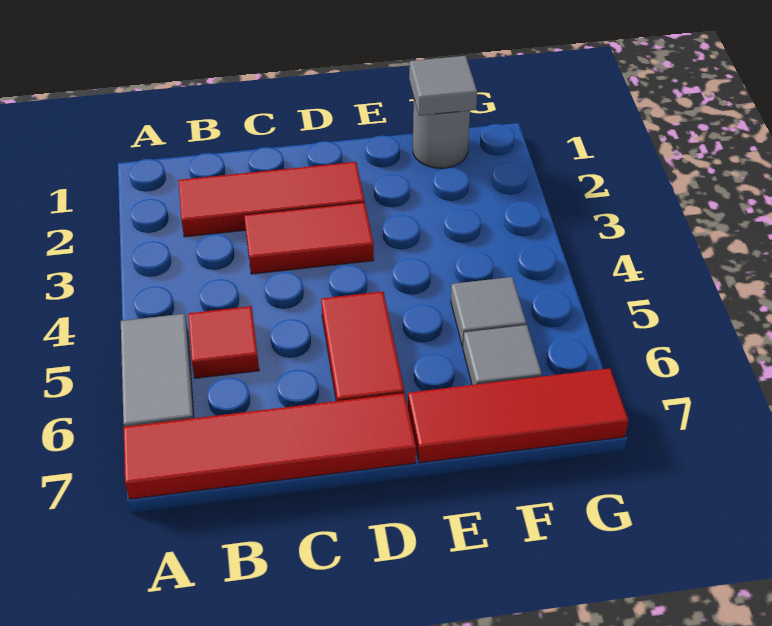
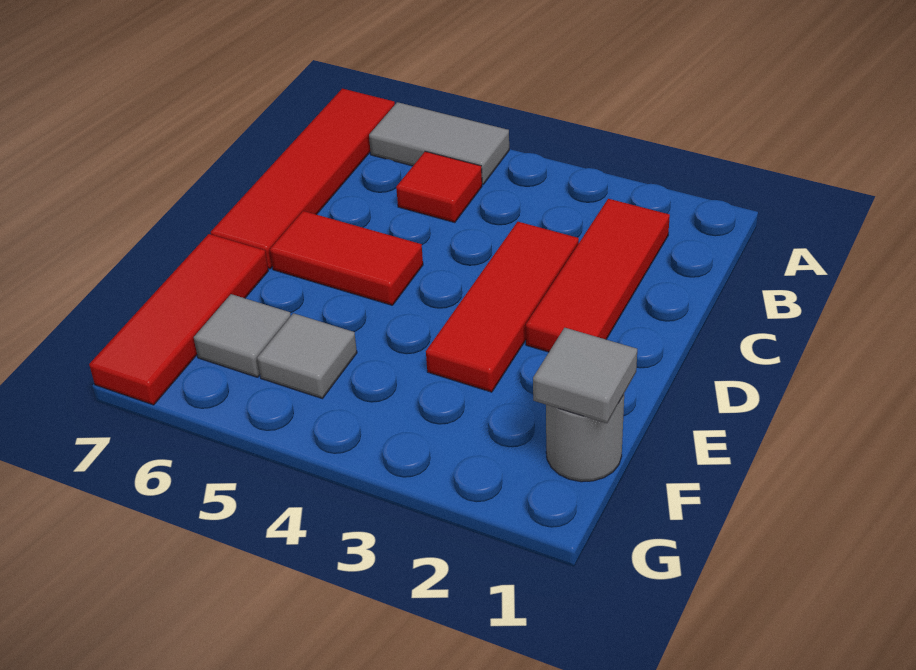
red tile C3:D3 level 1 -> red tile C3:E3 level 1

